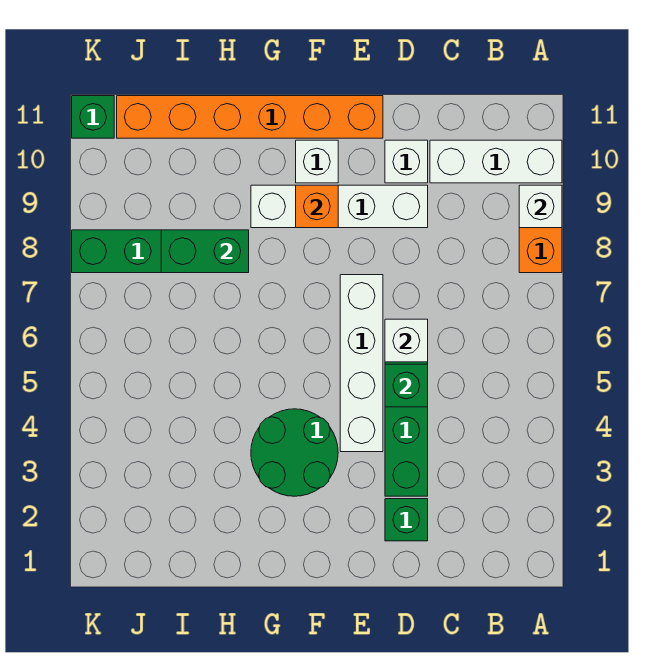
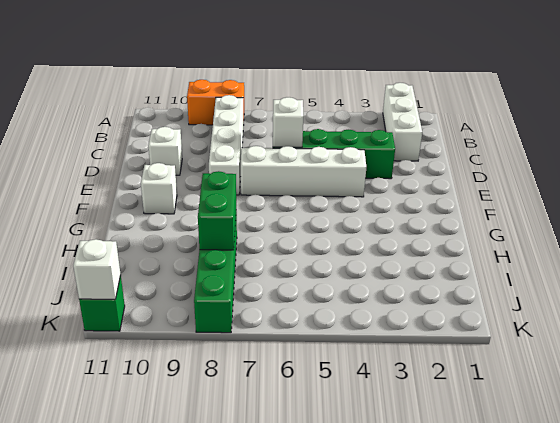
white brick A9 level 2 -> white brick K11 level 2
white brick A10:C10 level 1 -> white brick A2:C2 level 1
green brick D2 level 1 -> none
green brick D5 level 2 -> none
white brick D9:G9 level 1 -> white brick B8:E8 level 1
orange brick E11:J11 level 1 -> none
green round brick F3:G4 level 1 -> none
orange brick F9 level 2 -> none

